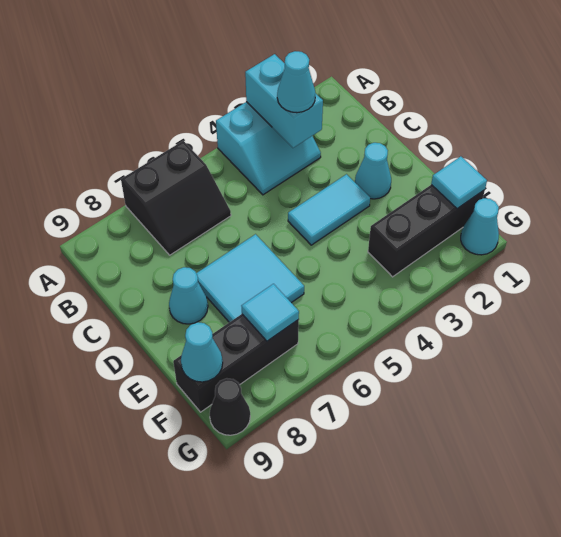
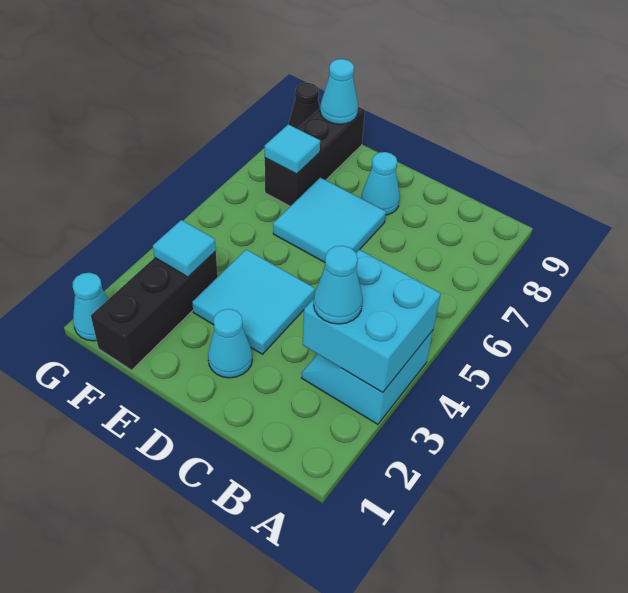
cyan brick A3:B3 level 2 -> cyan brick A3:B4 level 2
black slope A6:B7 level 1 top A -> none
cyan tile D3:D4 level 1 -> cyan tile D3:E4 level 1
cyan tile F1 level 2 -> cyan tile F3 level 2

